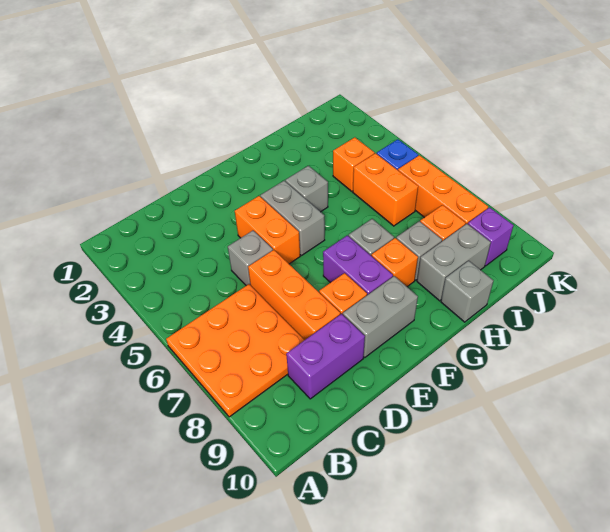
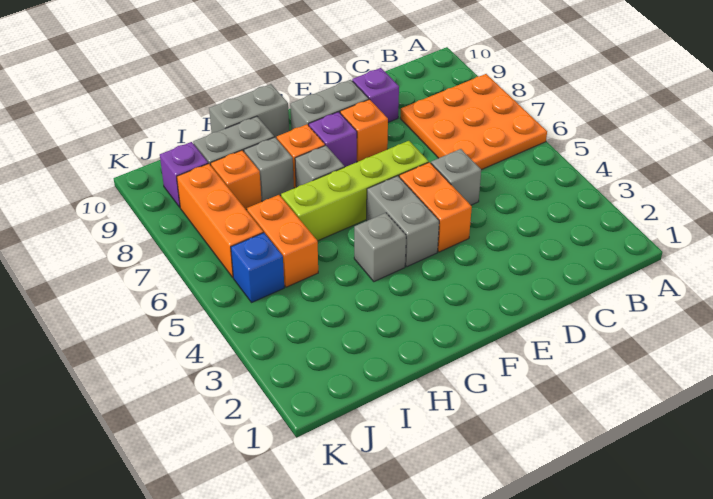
purple brick C9:D9 level 1 -> purple brick D9 level 1
orange brick D6:D8 level 1 -> none
none -> lime brick E6:H6 level 1
purple brick F7:F8 level 1 -> purple brick F8 level 1
grey brick H10 level 1 -> grey brick G10:H10 level 1
orange brick I4 level 1 -> none

